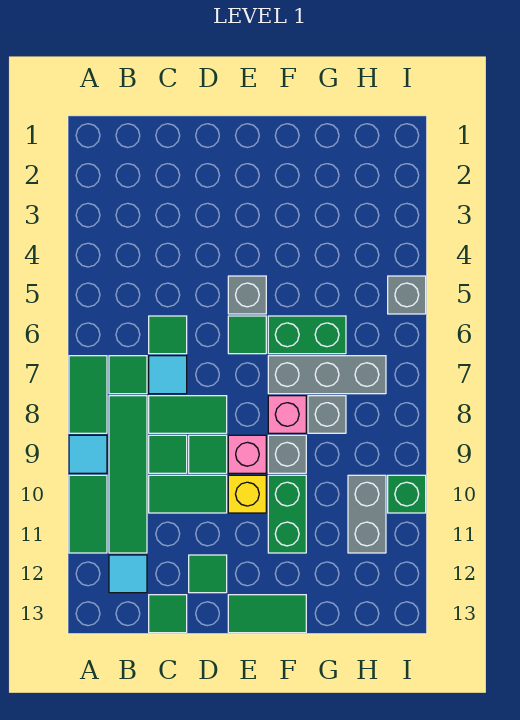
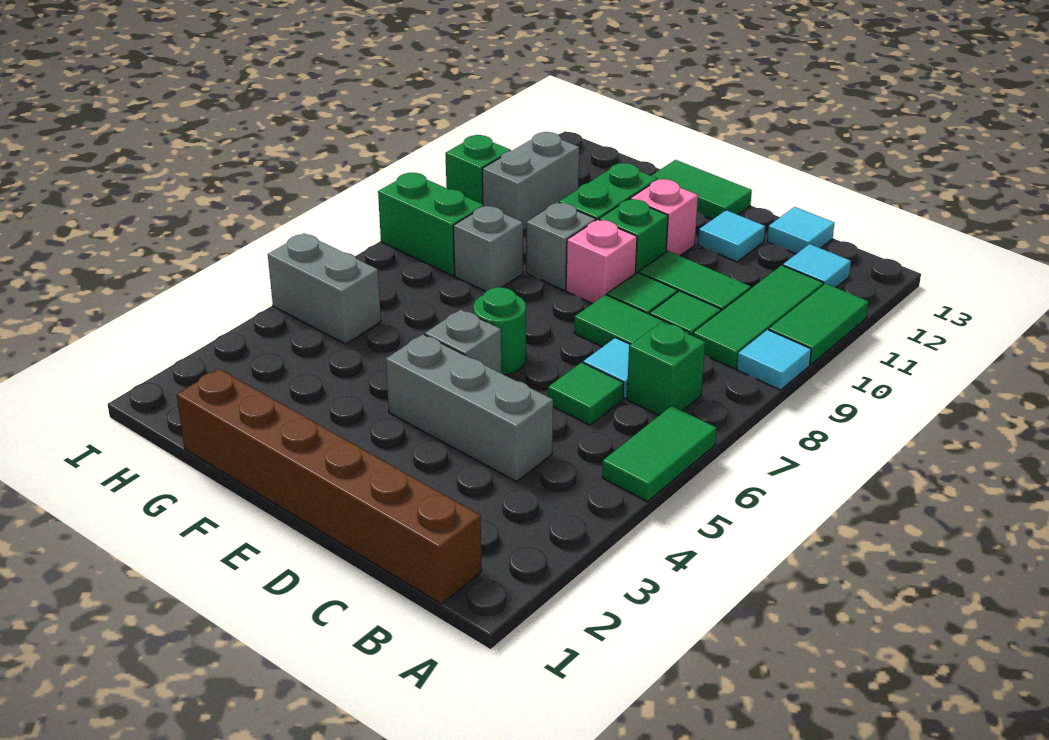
green tile A7:A8 level 1 -> green tile A5:A6 level 1
none -> brown brick B1:G1 level 1
green tile B7 level 1 -> green brick B7 level 1
green tile B8:B11 level 1 -> green tile B9:B11 level 1
green tile C13 level 1 -> cyan tile C13 level 1
green tile D12 level 1 -> cyan tile D12 level 1
green tile E6 level 1 -> green round brick E6 level 1
yellow brick E10 level 1 -> green brick E10 level 1
green brick F6:G6 level 1 -> green brick H8:I8 level 1
grey brick F7:H7 level 1 -> grey brick C4:E4 level 1
pink brick F8 level 1 -> pink brick E11 level 1
grey brick I5 level 1 -> grey brick H5:I5 level 1

